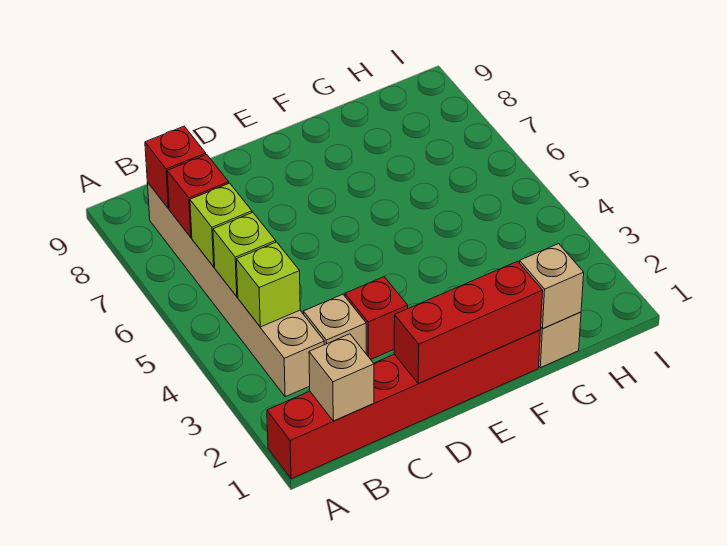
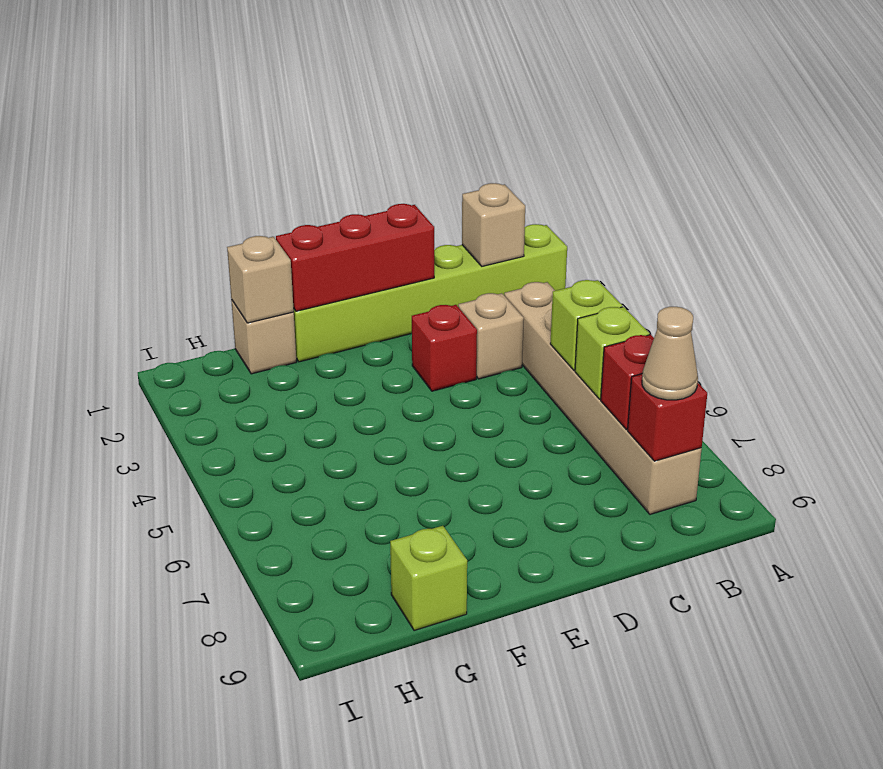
red brick A1:F1 level 1 -> lime brick A1:F1 level 1
lime brick B4 level 2 -> lime brick G9 level 1
none -> tan cone B8 level 3

